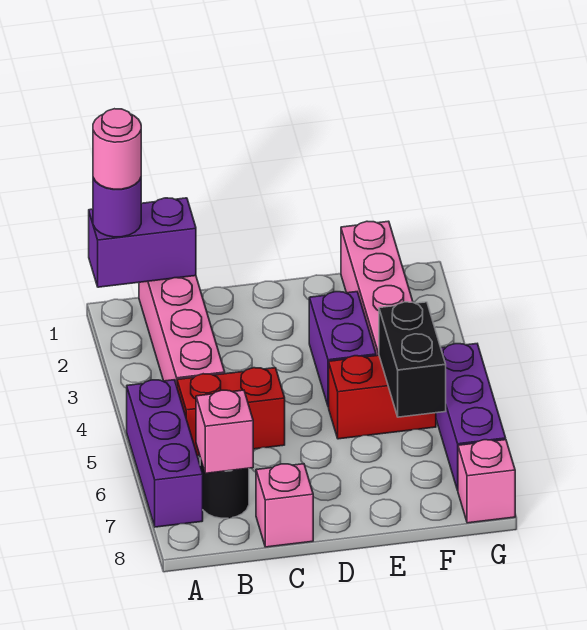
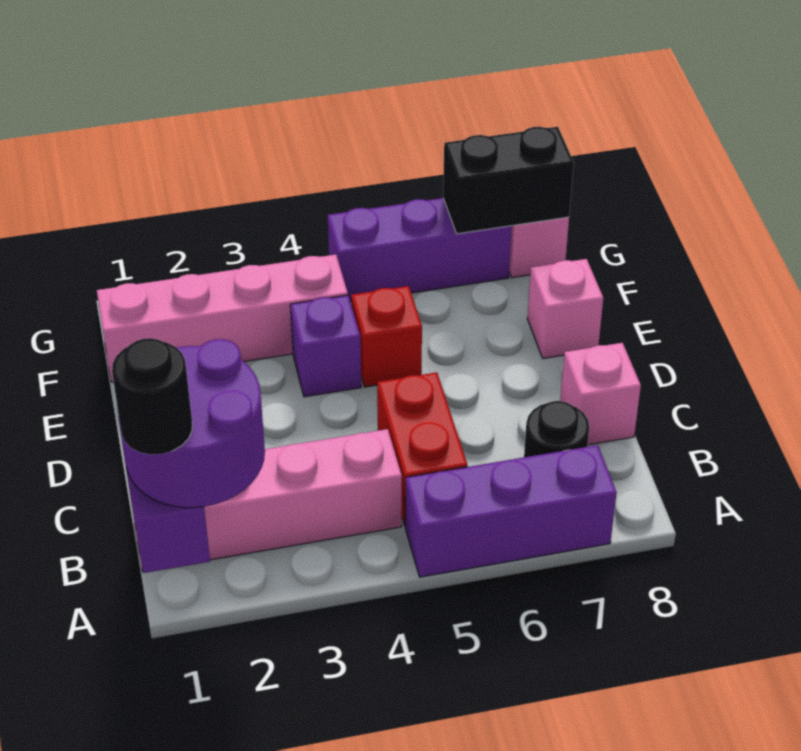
purple round brick A1 level 3 -> purple round brick A1:B2 level 3
pink round brick A1 level 4 -> black round brick A1 level 4
pink brick B7 level 2 -> pink brick E8 level 1
purple brick E3:E4 level 1 -> purple brick E4 level 1
red brick E5:F5 level 1 -> red brick E5 level 1
black brick F5:F6 level 2 -> black brick G7:G8 level 2

